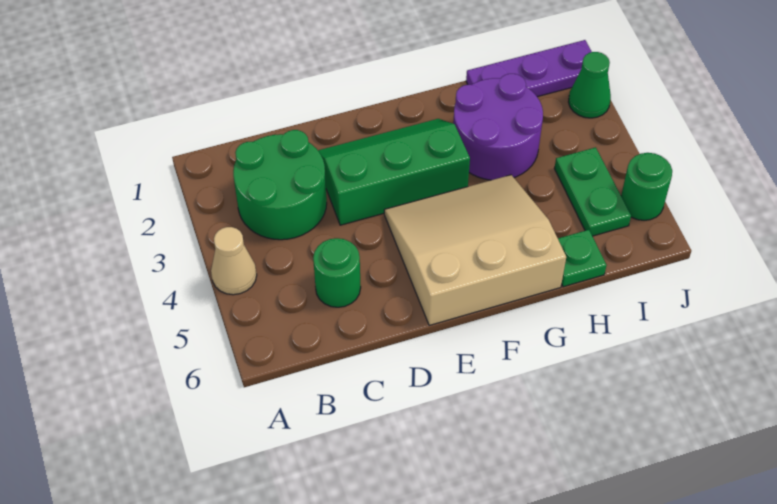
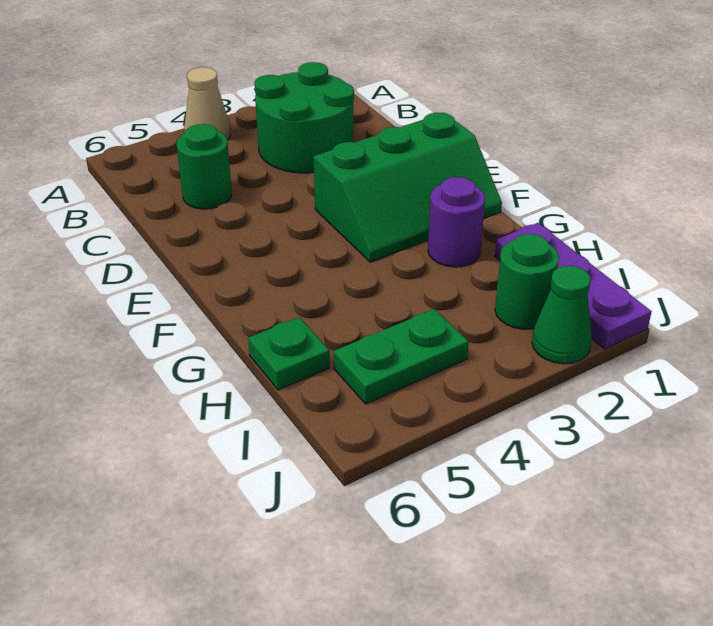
green slope D2:F3 level 1 top 3 -> green slope E1:F3 level 1 top E
tan slope E4:G6 level 1 top 6 -> none
purple round brick G2:H3 level 1 -> purple round brick G2 level 1
green round brick J5 level 1 -> green round brick I2 level 1

